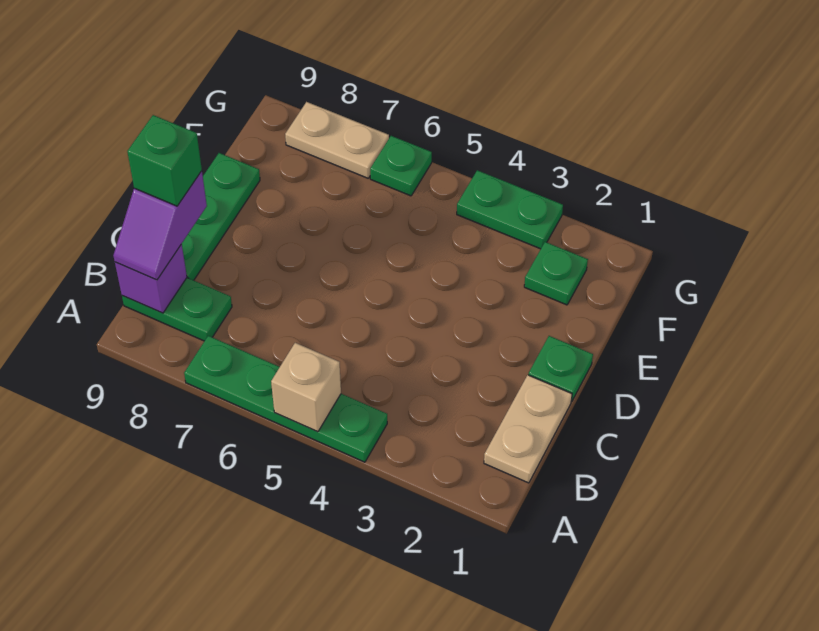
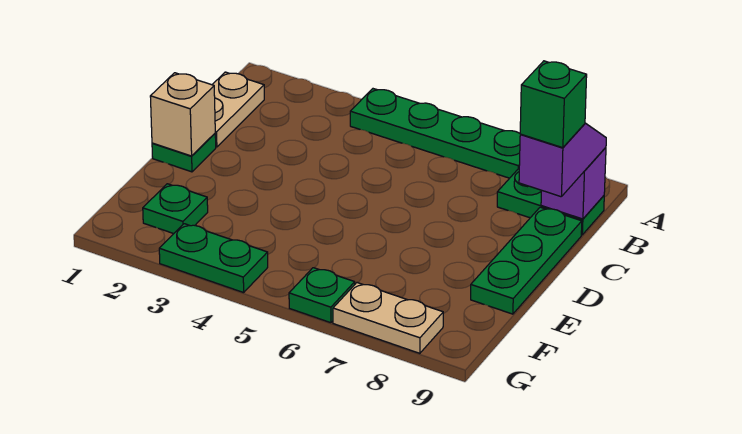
tan brick A5 level 2 -> tan brick D1 level 2

